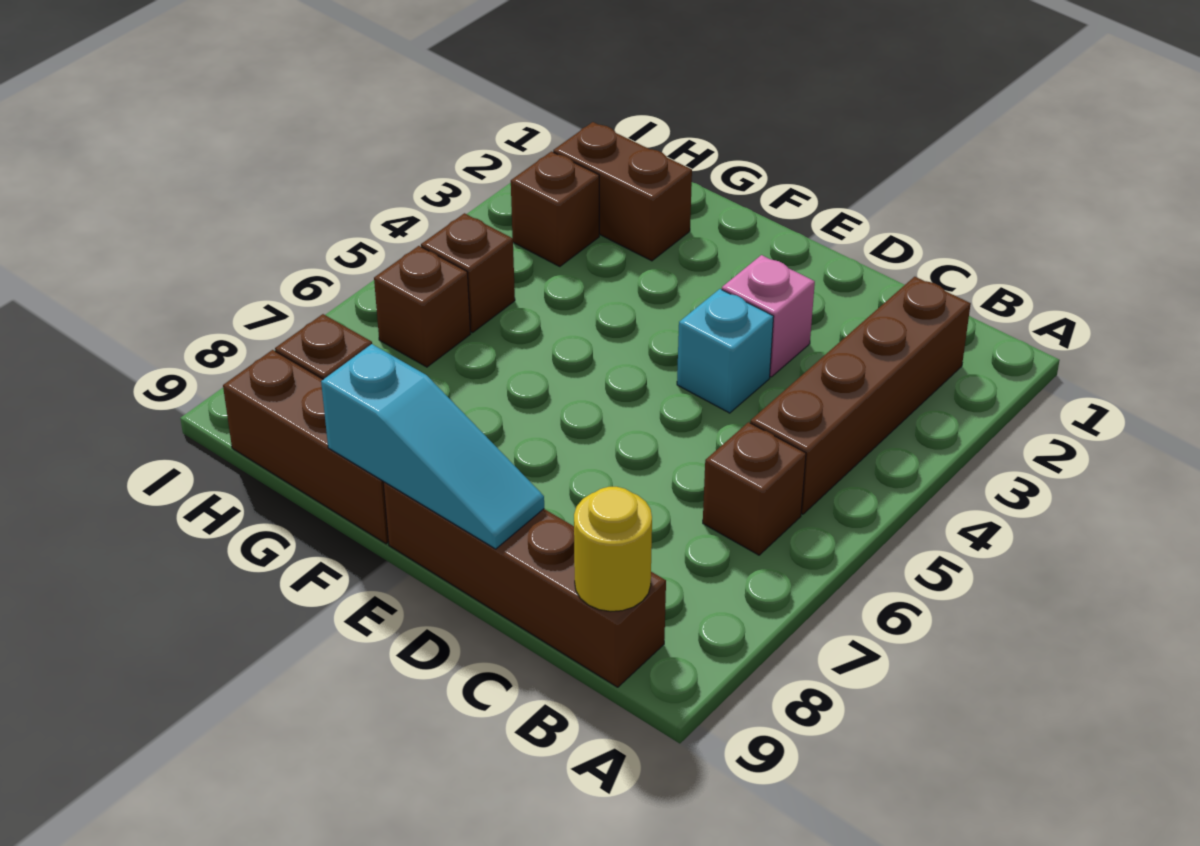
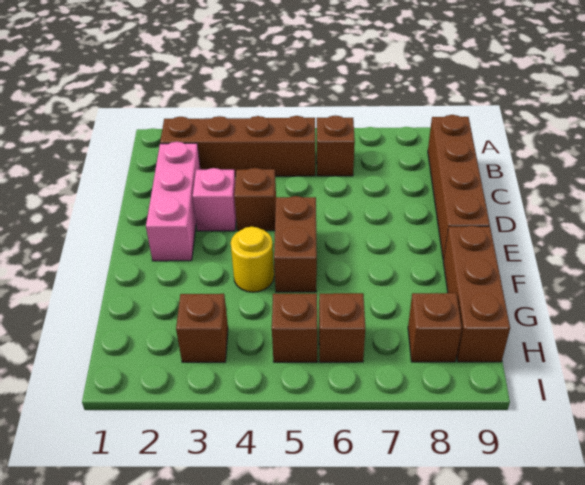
yellow round brick B9 level 2 -> yellow round brick F4 level 1
none -> pink brick C2:E2 level 1
cyan brick D4 level 1 -> brown brick D4 level 1
cyan slope D9:F9 level 2 top F -> none
brown brick G2:H2 level 1 -> brown brick E5:F5 level 1

